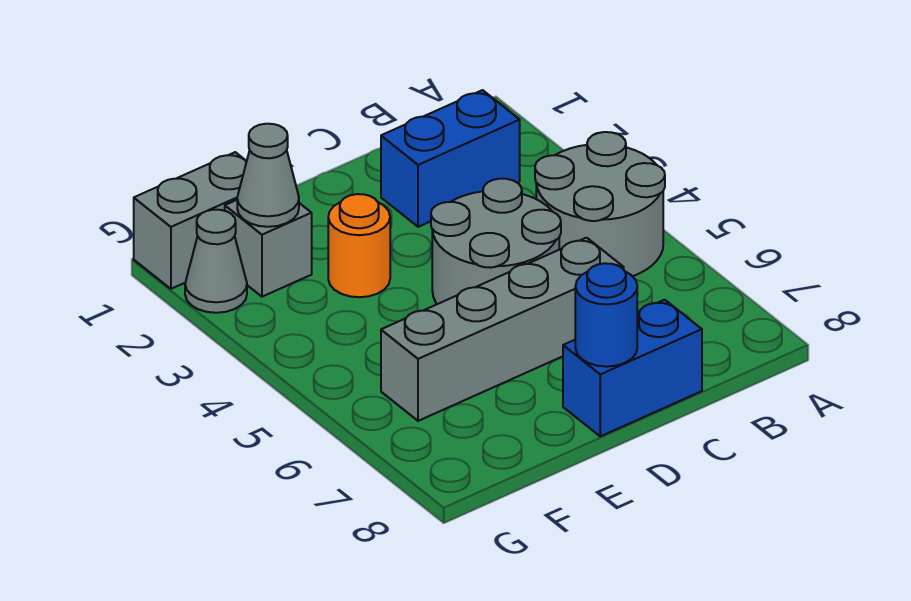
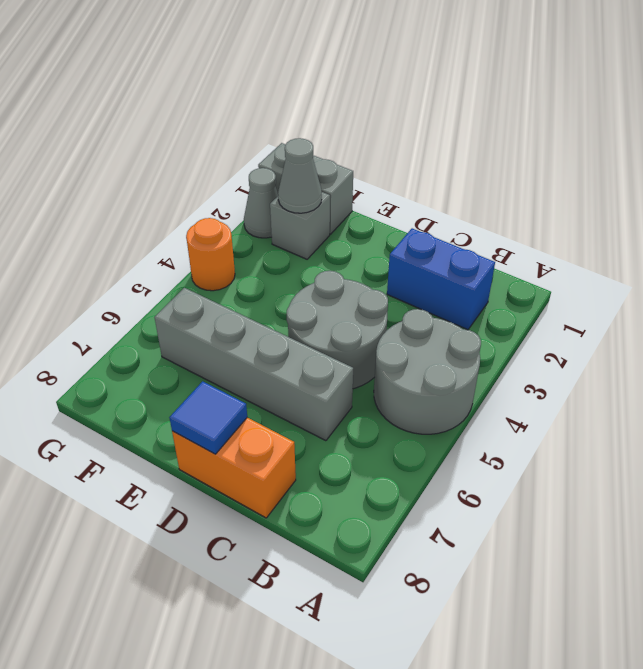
blue brick C8:D8 level 1 -> orange brick C8:D8 level 1
blue round brick D8 level 2 -> blue tile D8 level 2
orange round brick E3 level 1 -> orange round brick G4 level 1

